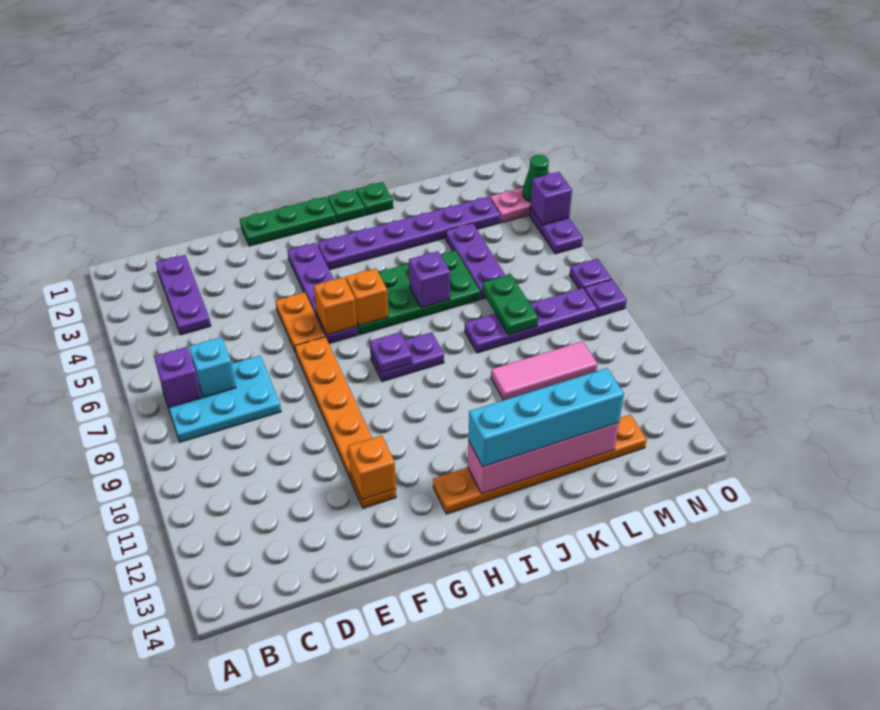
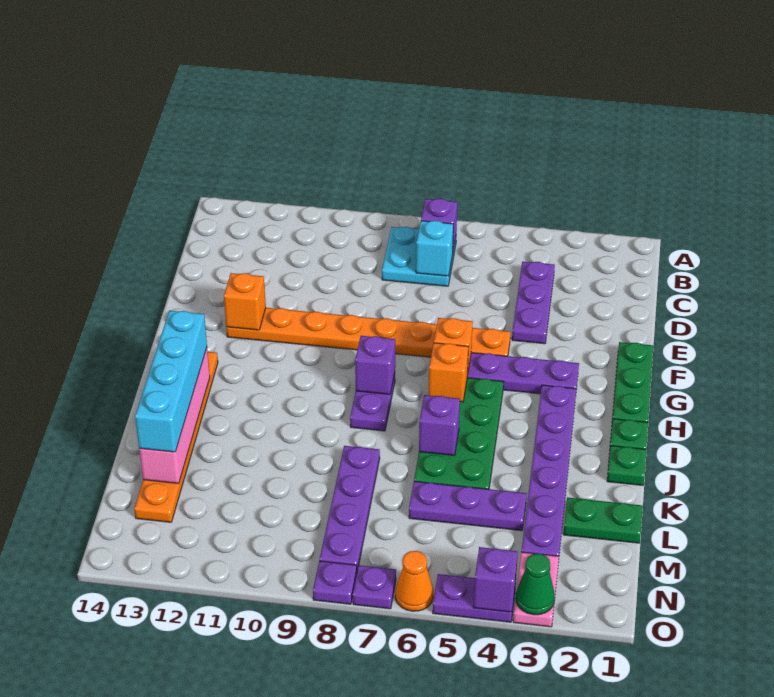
cyan plate B7:D8 level 1 -> cyan plate B7:C8 level 1
purple plate C2:C4 level 1 -> purple plate C4:E4 level 1
purple plate H8 level 2 -> purple brick H8 level 2
pink tile K10:M10 level 1 -> none
green plate L7:L8 level 2 -> green plate L1:L2 level 1
none -> orange cone O6 level 1

